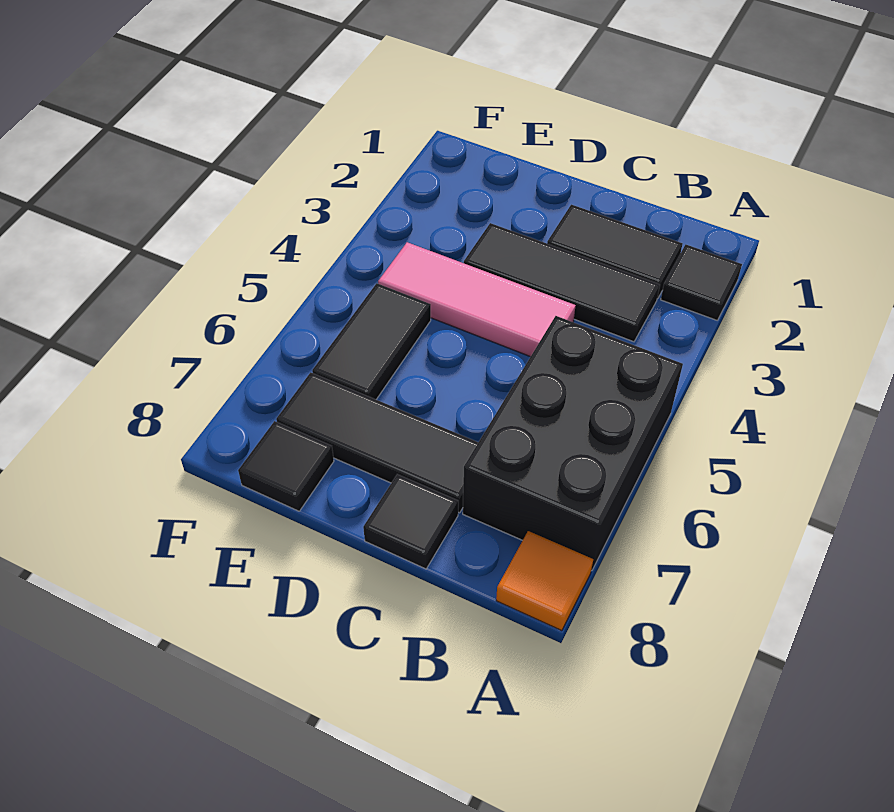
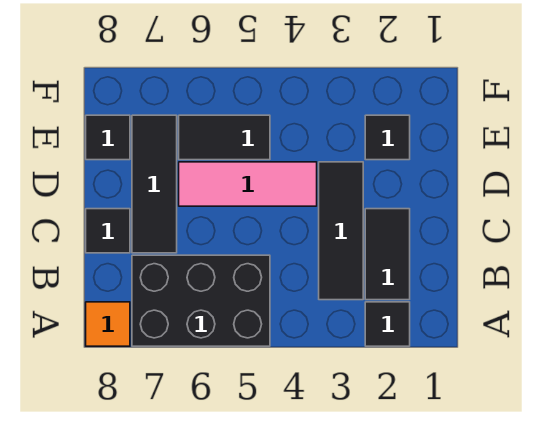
pink tile C4:E4 level 1 -> pink tile D4:D6 level 1
none -> black tile E2 level 1

